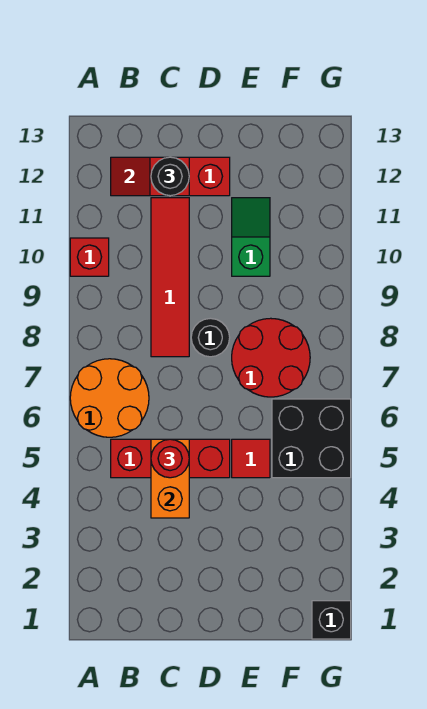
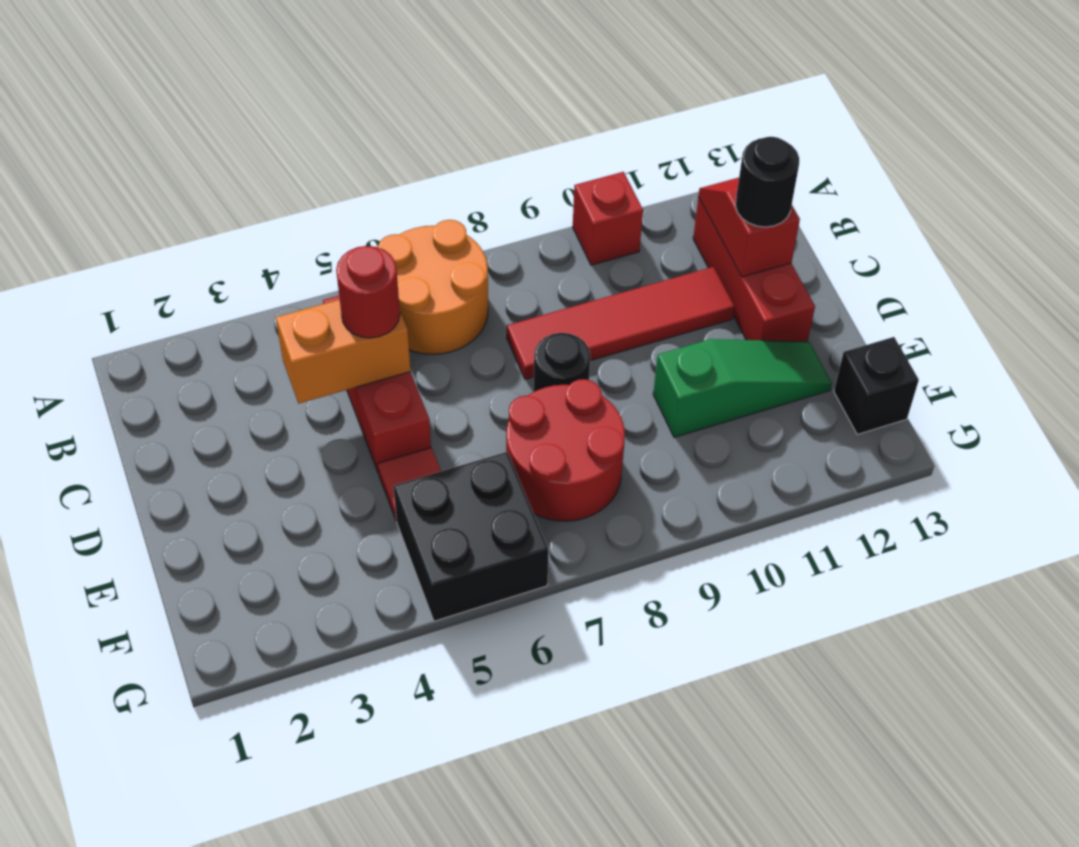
green slope E10:E11 level 1 top 10 -> green slope E10:E12 level 1 top 10
black brick G1 level 1 -> black brick F13 level 1

